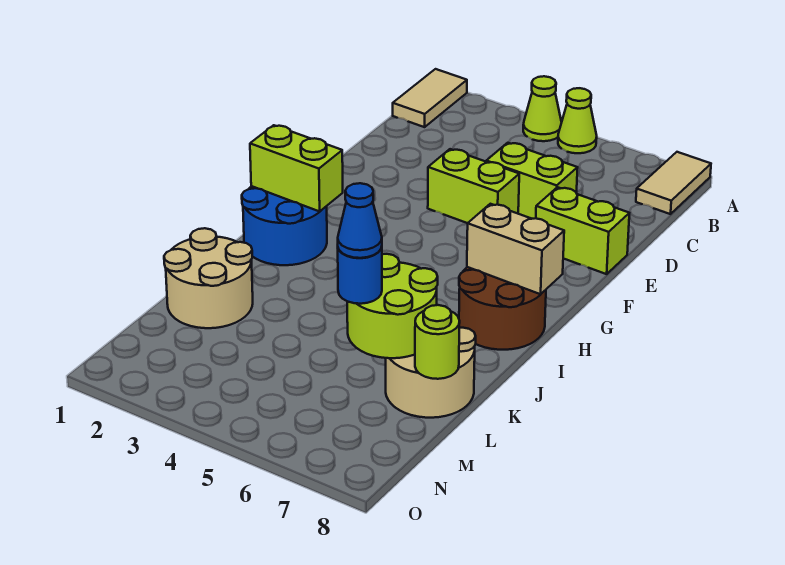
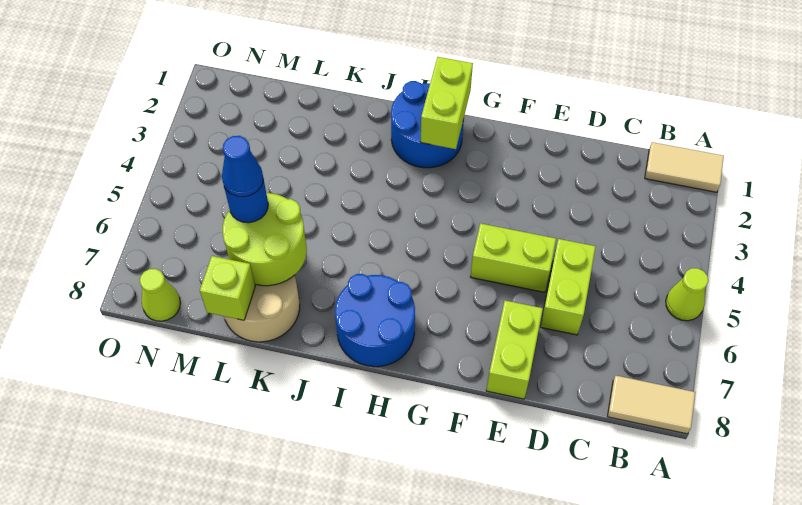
lime cone A4 level 1 -> lime cone N8 level 1
lime brick E4:E5 level 1 -> lime brick E5:F5 level 1
brown round brick H7:I8 level 1 -> blue round brick H7:I8 level 1
tan brick H7:H8 level 2 -> none
tan round brick K1:L2 level 1 -> none
lime round brick L8 level 2 -> lime brick L8 level 2

